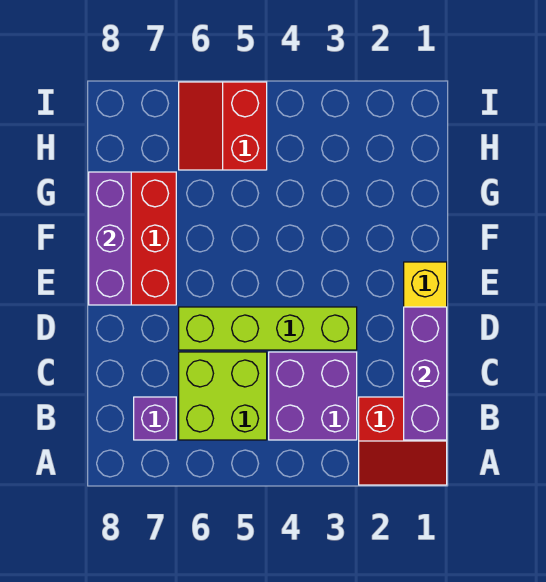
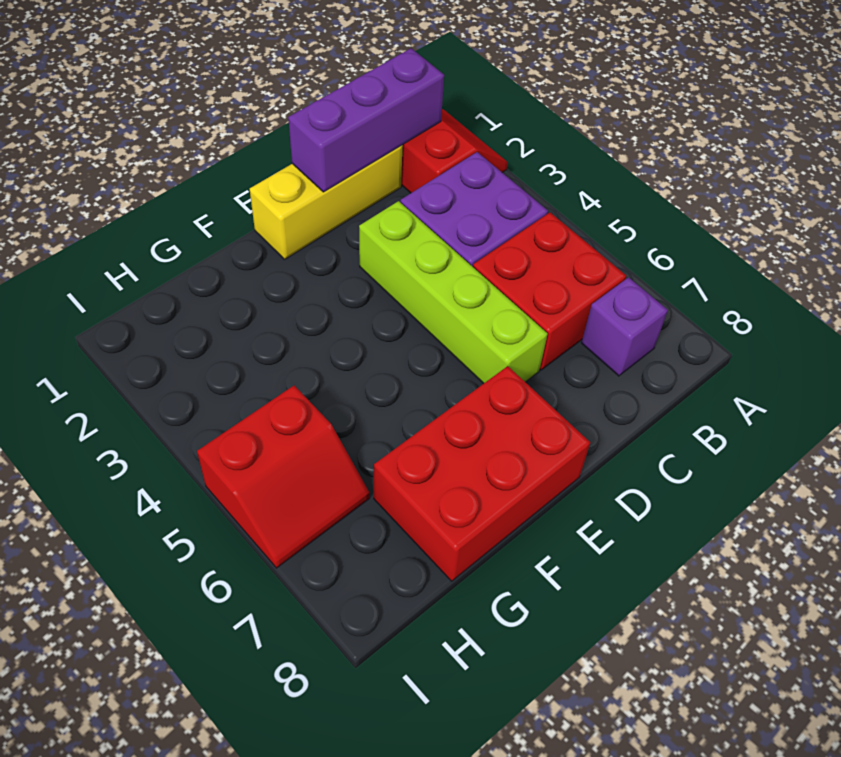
lime brick B5:C6 level 1 -> red brick B5:C6 level 1
purple brick E8:G8 level 2 -> none

